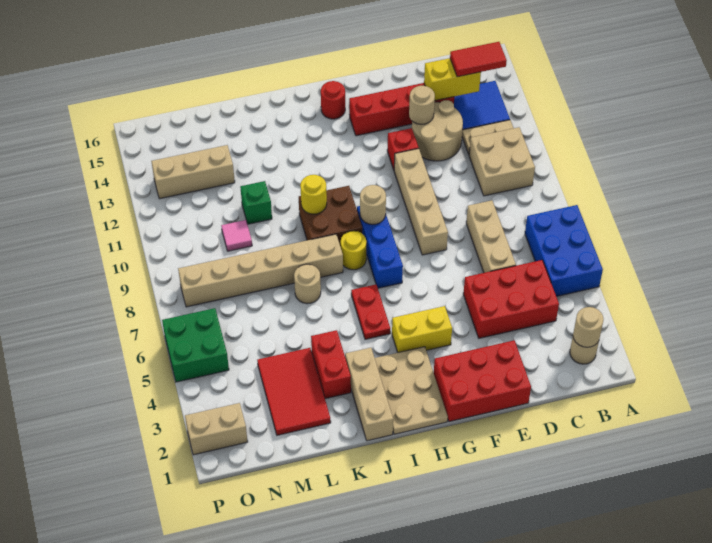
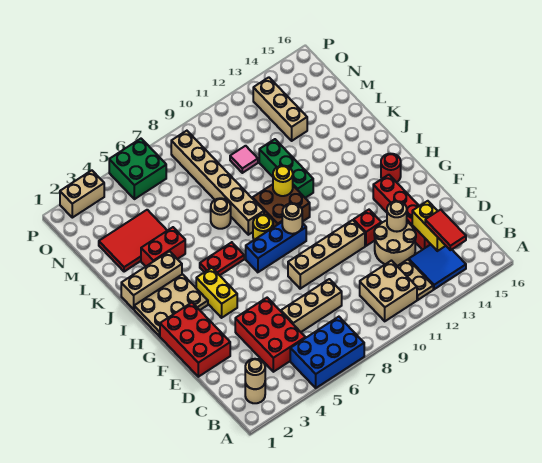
green brick L11 level 1 -> green brick J11:L11 level 1
tan brick O2:P2 level 1 -> tan brick P2:P3 level 1

